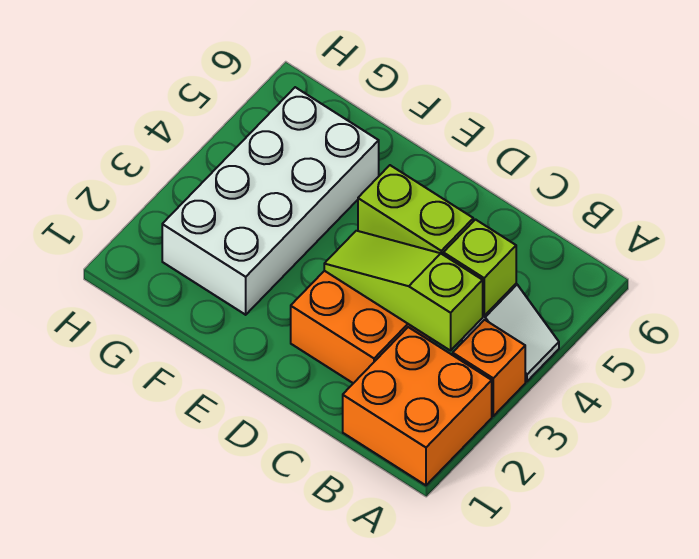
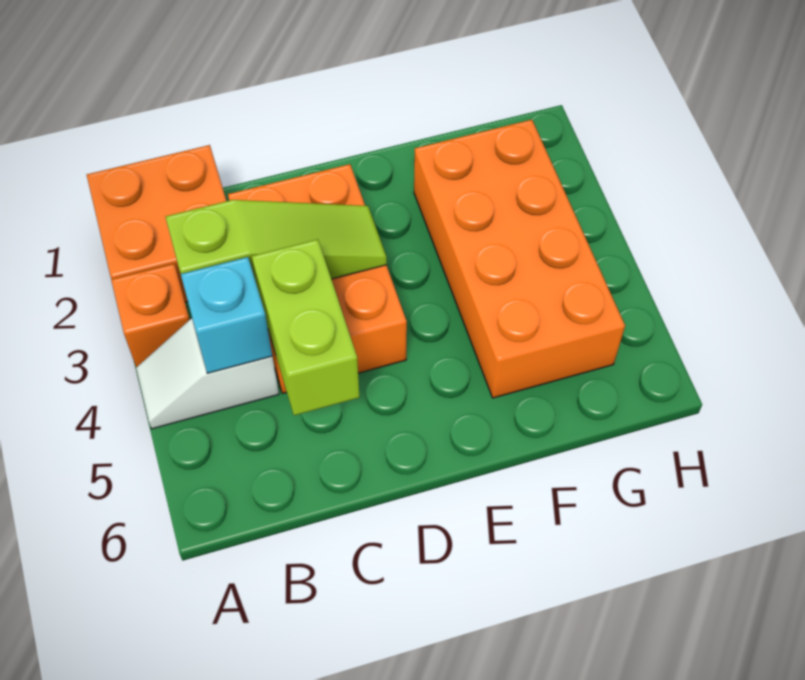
lime brick B4 level 2 -> cyan brick B4 level 2
lime brick C4:D4 level 2 -> lime brick C4:C5 level 2
white brick F2:G5 level 1 -> orange brick F2:G5 level 1

